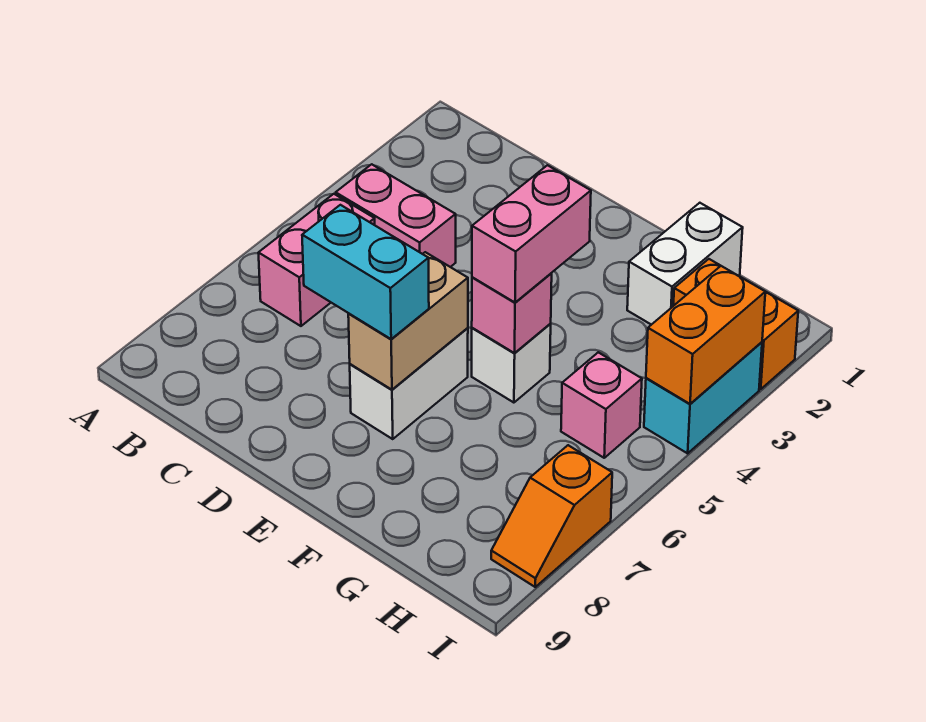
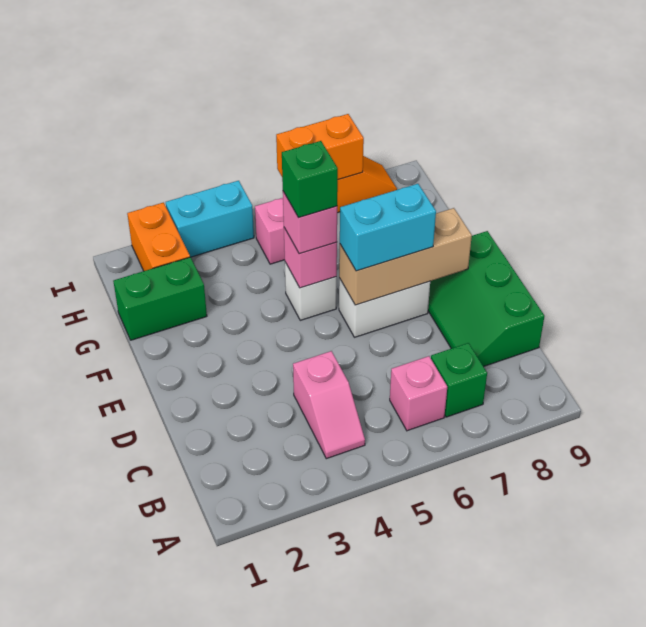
pink brick B4:C4 level 1 -> pink slope B4:C4 level 1 top C
pink brick B5:B6 level 1 -> pink brick B6 level 1
none -> green brick B7 level 1
none -> green slope C8:E9 level 1 top 9
cyan brick D7:E7 level 3 -> cyan brick E6:E7 level 3
tan brick E6:E7 level 2 -> tan brick E6:E8 level 2
pink brick F4:F5 level 3 -> pink brick F5 level 3
none -> green brick F5 level 4
white brick G1:G2 level 1 -> green brick G1:G2 level 1
orange brick I3:I4 level 2 -> orange brick I6:I7 level 2

